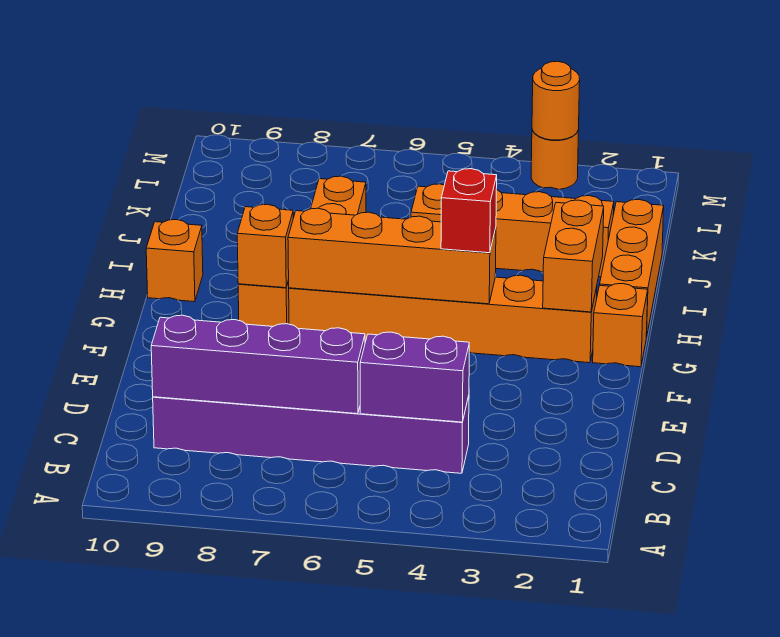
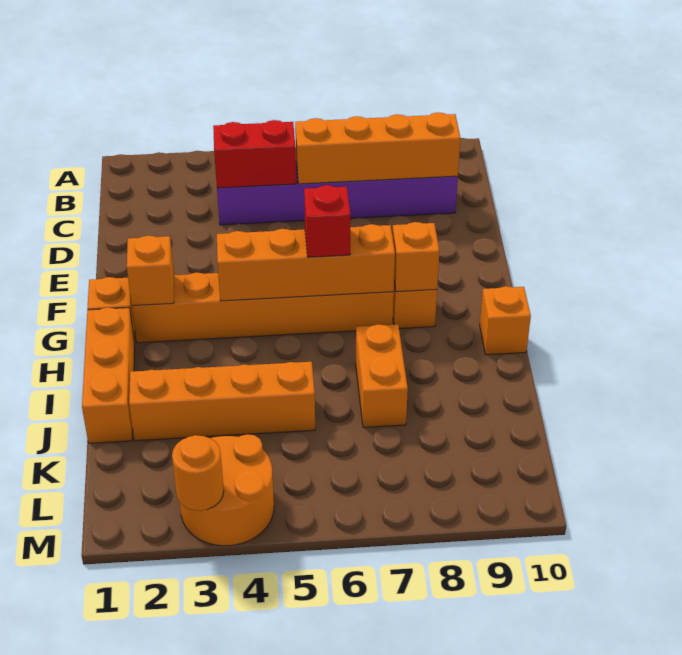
purple brick C4:C5 level 2 -> red brick C4:C5 level 2
purple brick C6:C9 level 2 -> orange brick C6:C9 level 2
orange brick G2:H2 level 2 -> orange brick G2 level 2
red brick G4 level 3 -> red brick G6 level 3
orange round brick M3 level 1 -> orange round brick L3:M4 level 1

